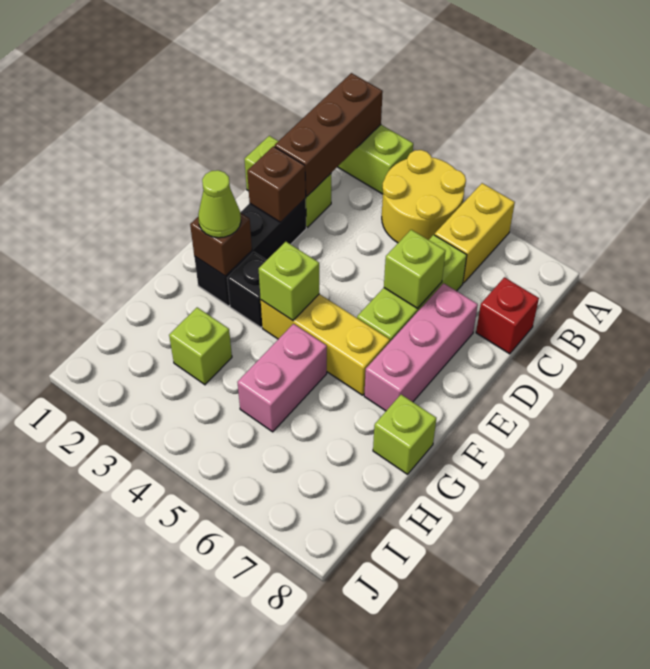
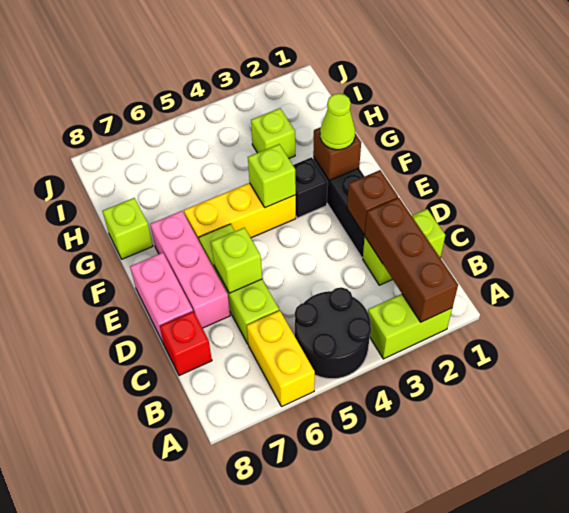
yellow round brick A4:B5 level 1 -> black round brick A4:B5 level 1
pink brick G5:H5 level 1 -> pink brick D8:E8 level 1

